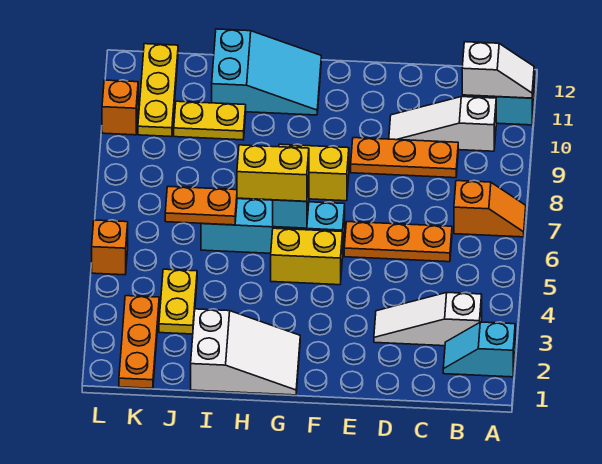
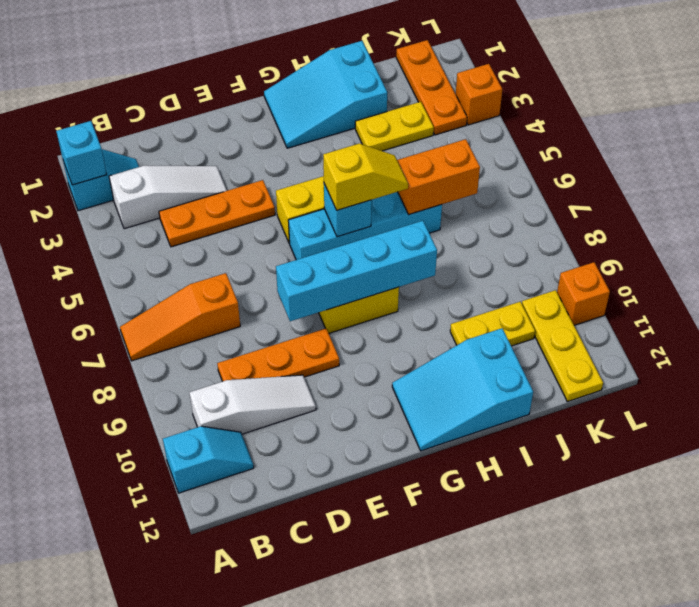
none -> cyan brick A2 level 2
orange slope A7:B7 level 1 top B -> orange slope A7:C7 level 1 top C
white slope A11:B11 level 2 top B -> none
orange plate C6:E6 level 1 -> orange plate C4:E4 level 1
none -> cyan brick E8:H8 level 2
white slope G1:I2 level 1 top I -> cyan slope G1:I2 level 1 top I
yellow brick G6:H6 level 3 -> yellow slope G6:H6 level 3 top G
orange plate I6:J6 level 2 -> orange brick I6:J6 level 2
yellow plate J3:J4 level 1 -> yellow plate I3:J3 level 1
orange brick L5 level 1 -> orange brick L3 level 1

